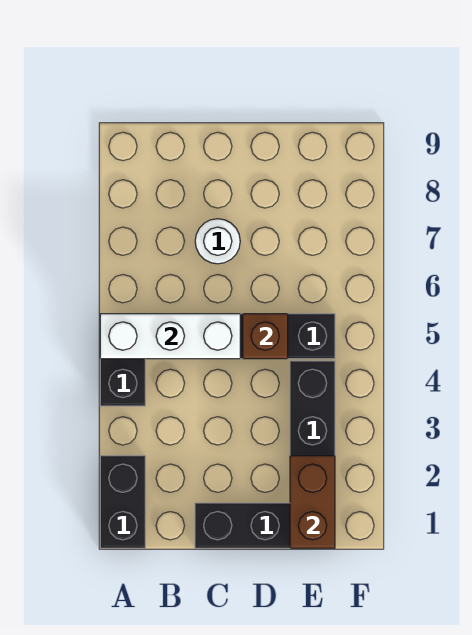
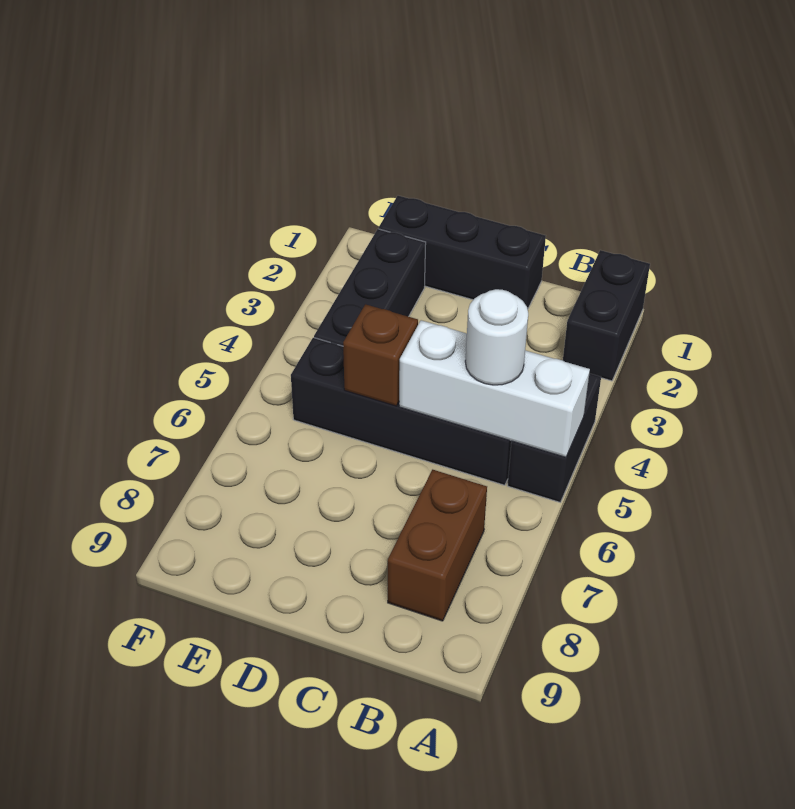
white round brick C7 level 1 -> white round brick B5 level 3
brown brick E1:E2 level 2 -> brown brick B7:B8 level 1

